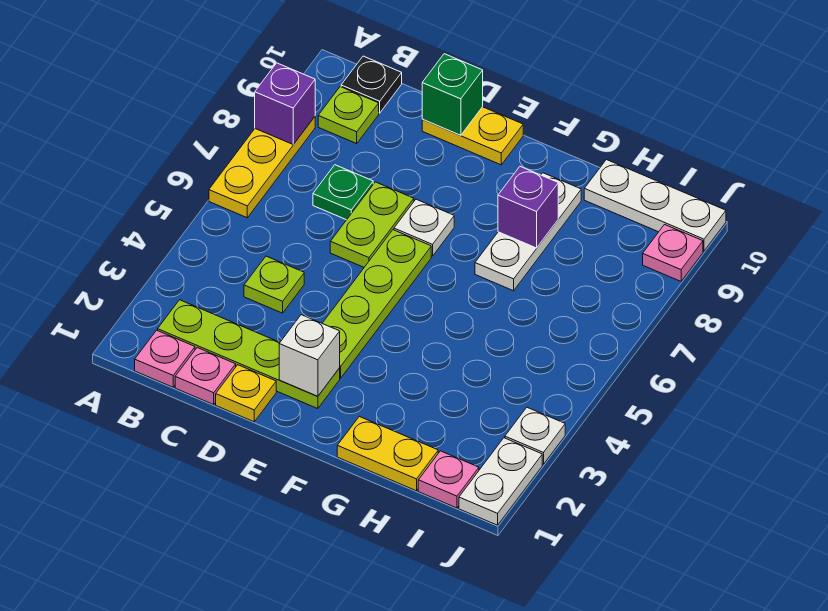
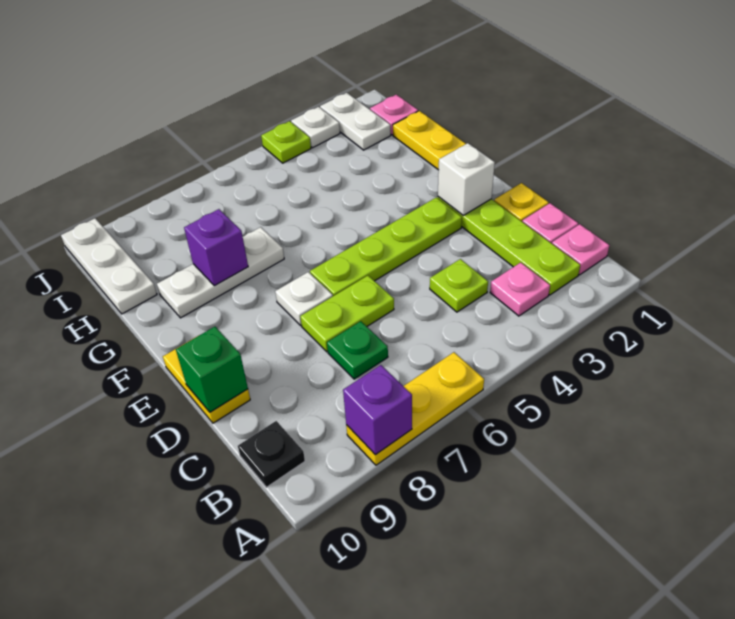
lime plate B9 level 1 -> lime plate J4 level 1
white plate J1:J2 level 1 -> white plate I2:J2 level 1
pink plate J9 level 1 -> pink plate B3 level 1

